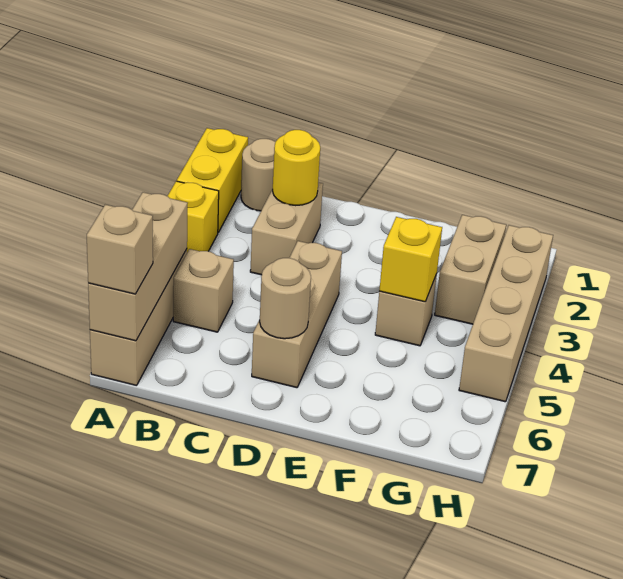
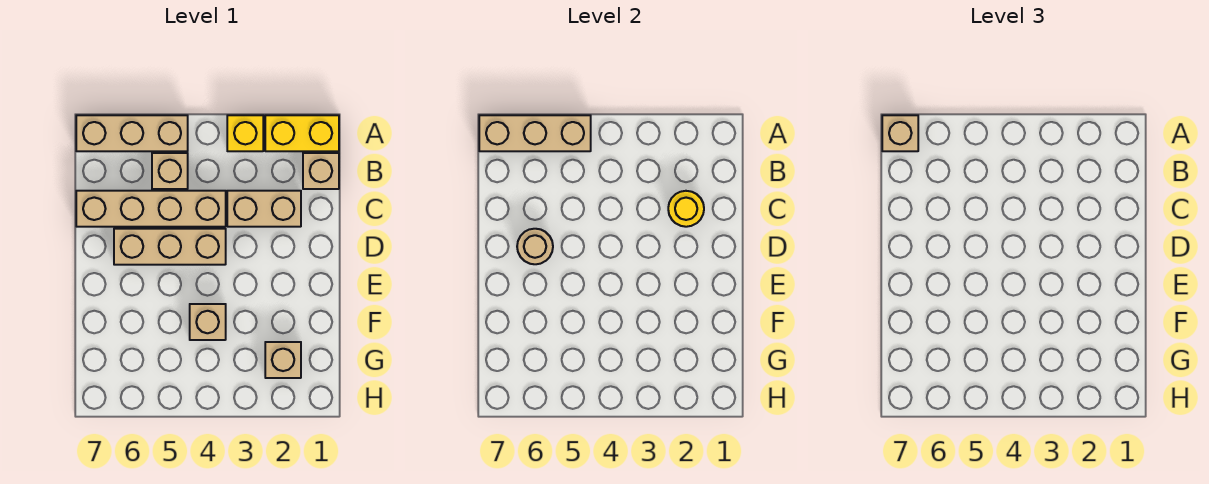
tan round brick B1 level 1 -> tan brick B1 level 1
yellow brick F4 level 2 -> none
tan brick G2:G3 level 1 -> tan brick G2 level 1
tan brick H2:H5 level 1 -> tan brick C4:C7 level 1

